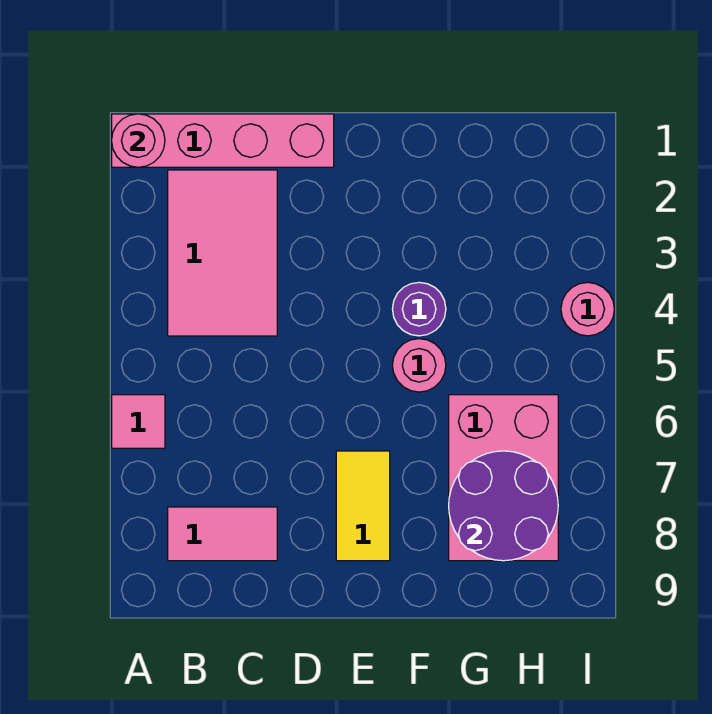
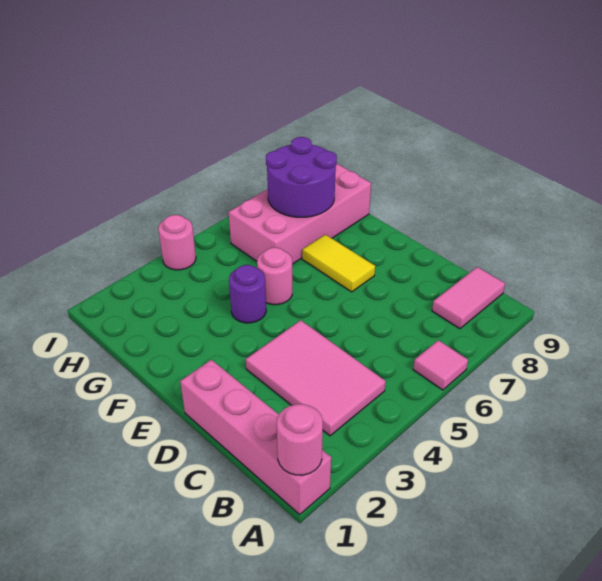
pink tile B2:C4 level 1 -> pink tile B3:D4 level 1
pink tile B8:C8 level 1 -> pink tile B8:B9 level 1
yellow tile E7:E8 level 1 -> yellow tile E7:F7 level 1
pink brick G6:H8 level 1 -> pink brick G6:H9 level 1

